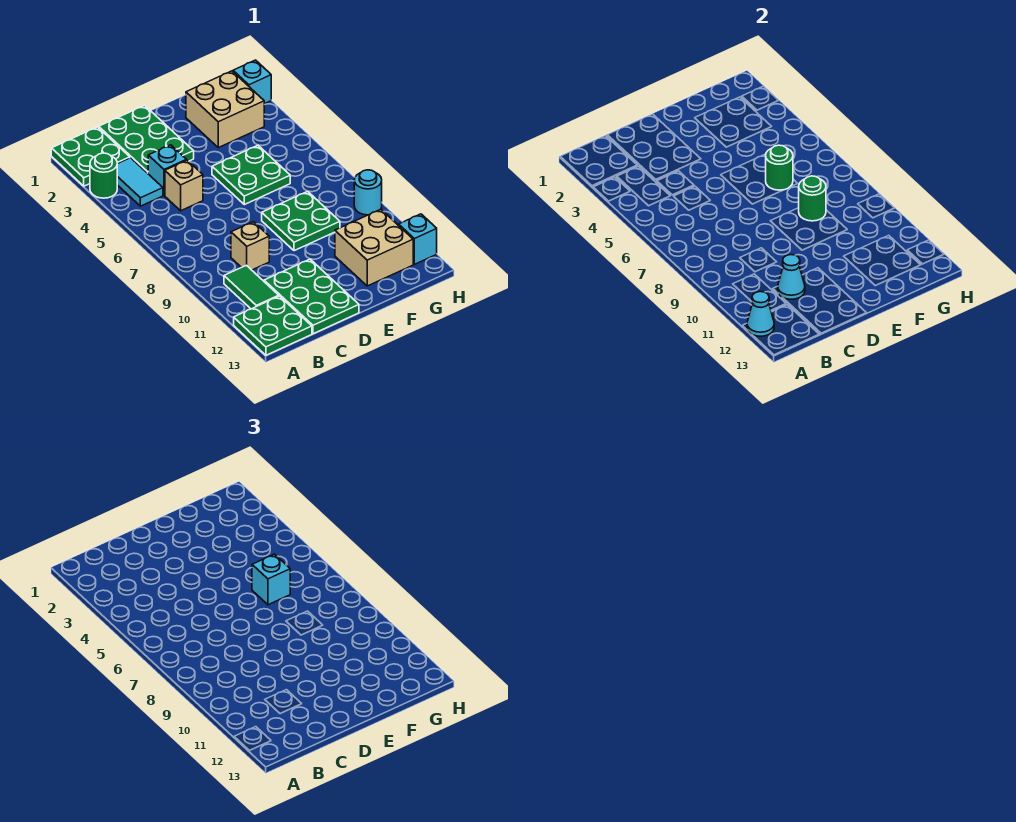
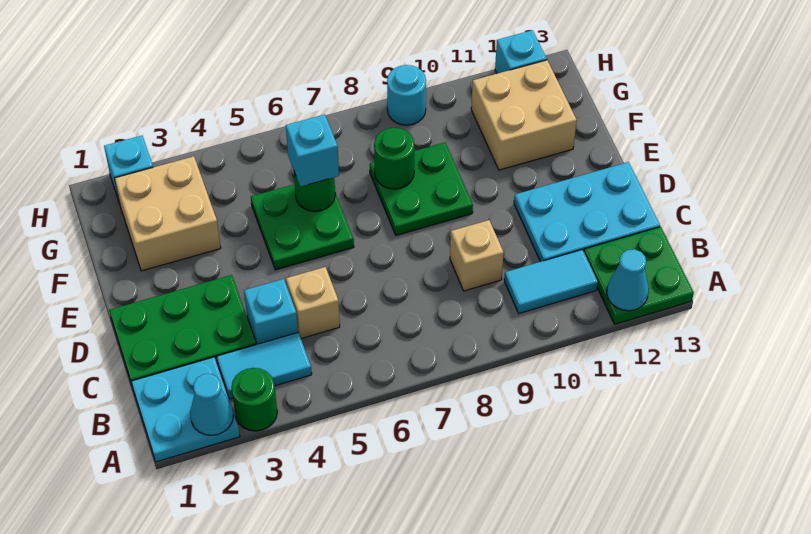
green plate A1:B2 level 1 -> cyan plate A1:B2 level 1
green tile B10:B11 level 1 -> cyan tile B10:B11 level 1
green plate C11:D13 level 1 -> cyan plate C11:D13 level 1
cyan cone C11 level 2 -> cyan cone A2 level 2

